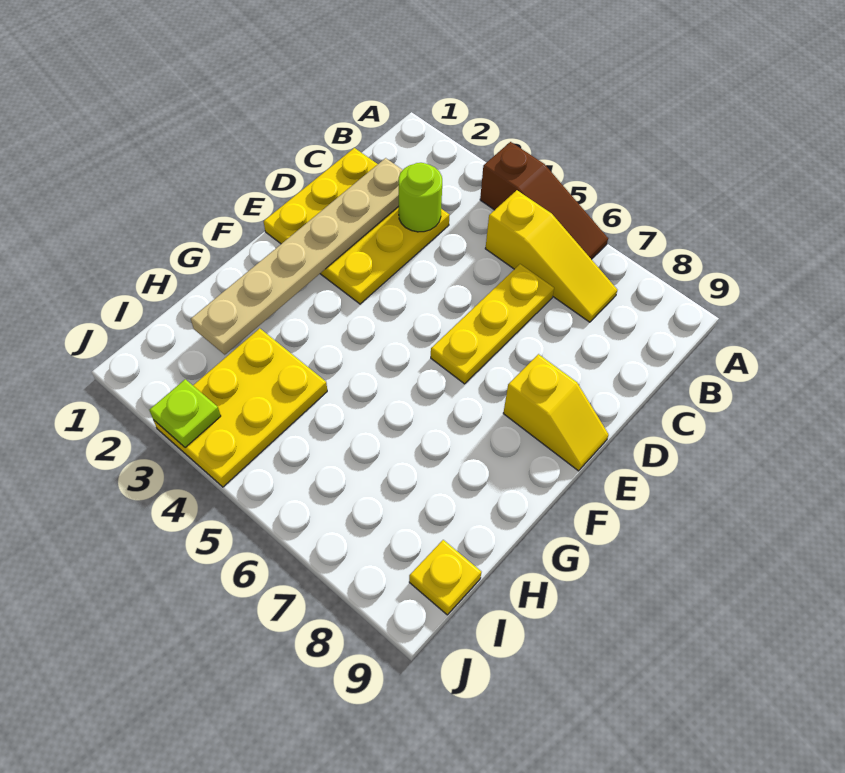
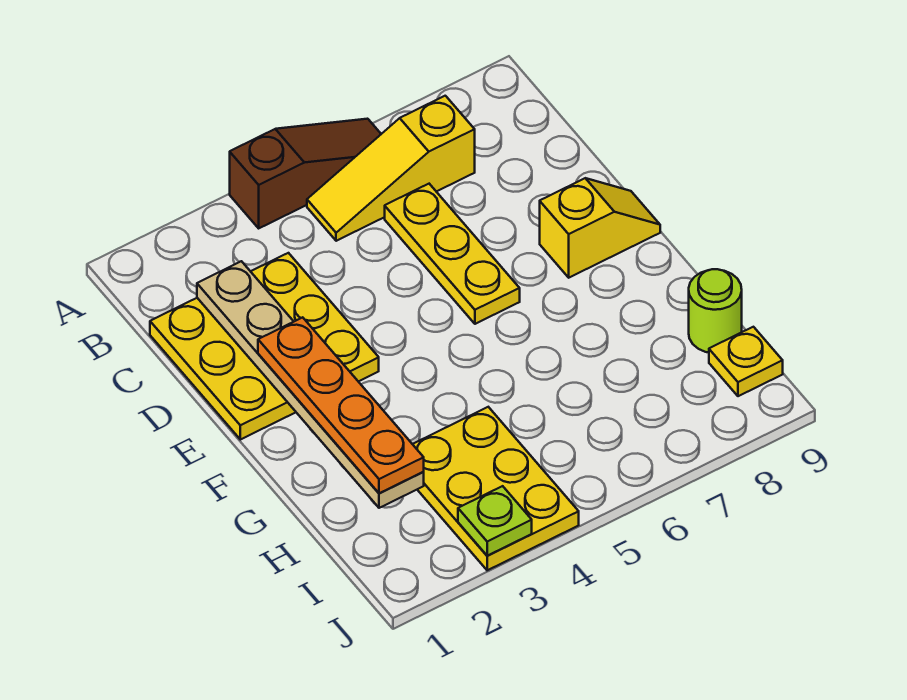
yellow slope B5:B7 level 1 top 5 -> yellow slope B5:B7 level 1 top 7
lime round brick C3 level 2 -> lime round brick H9 level 1
none -> orange plate E2:H2 level 3

